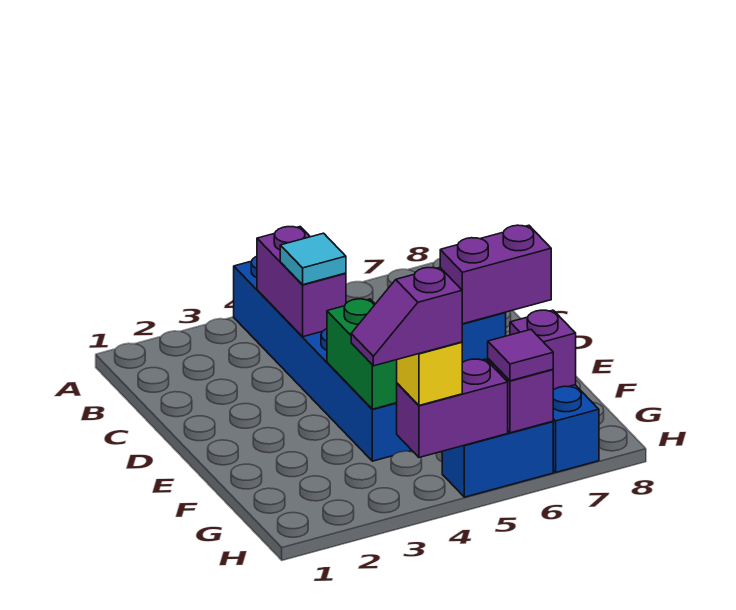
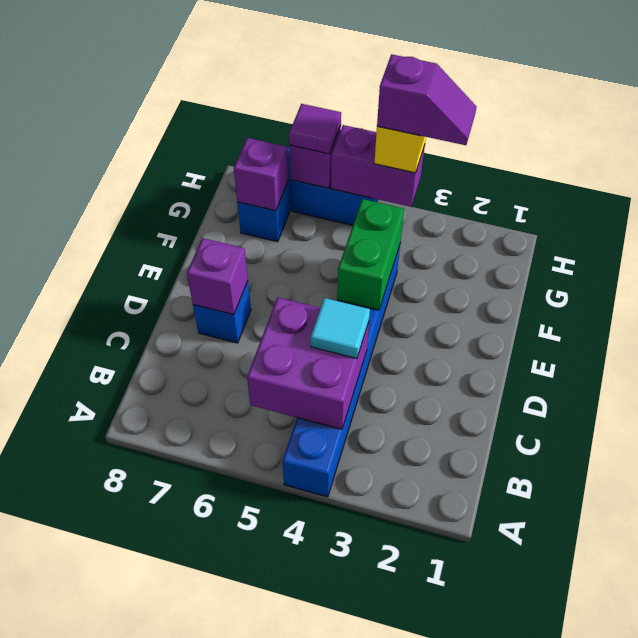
purple brick B4:C4 level 2 -> purple brick B4:C5 level 2
purple brick D7:D8 level 2 -> purple brick D7 level 2

